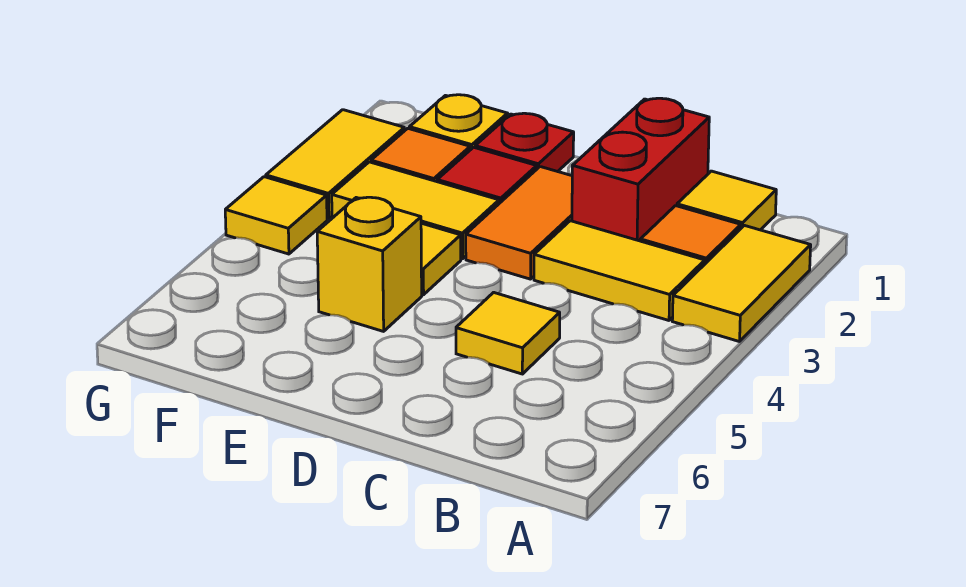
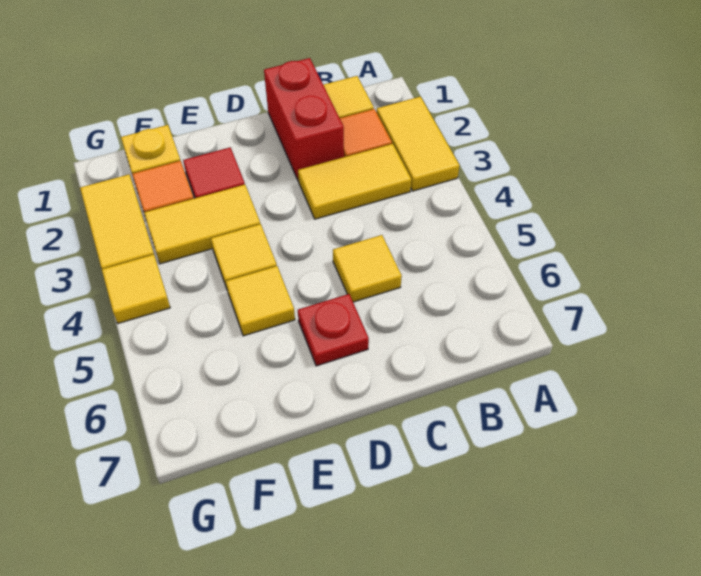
orange tile D2:D3 level 1 -> none
red plate E1 level 1 -> red plate D6 level 1
yellow brick E5 level 1 -> yellow tile E5 level 1

